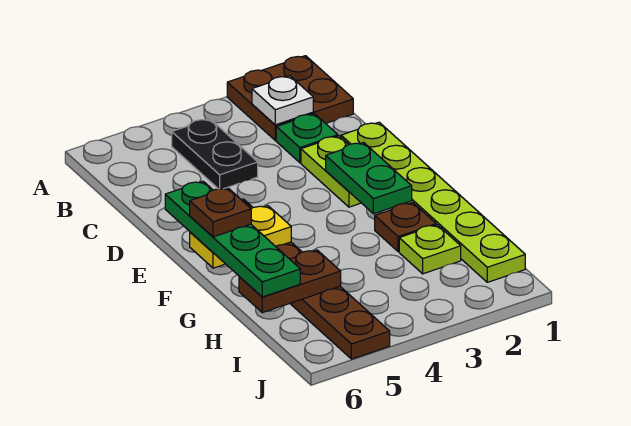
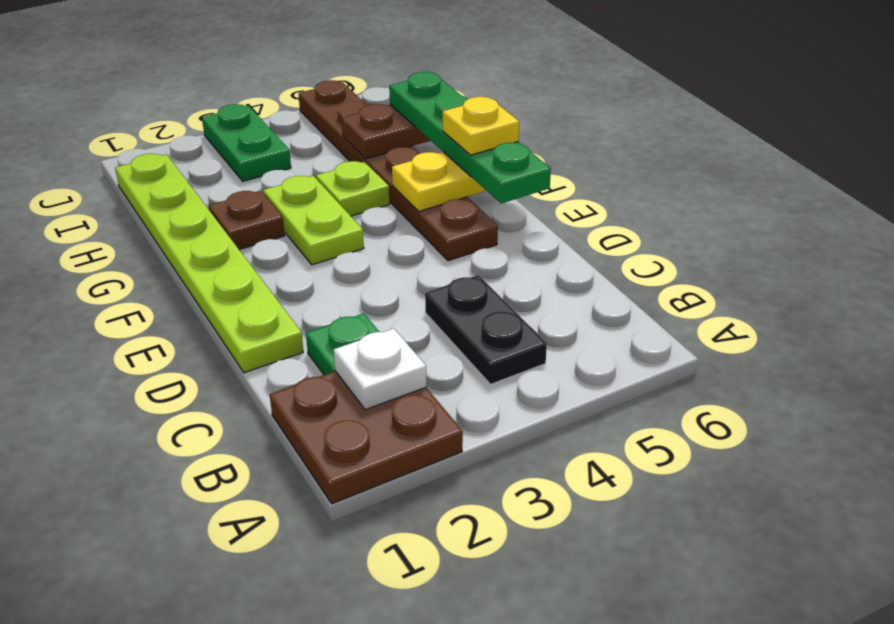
lime plate D2:E2 level 1 -> lime plate F3:G3 level 1
green plate E2:F2 level 2 -> green plate I3:J3 level 1
brown plate F6 level 4 -> yellow plate F6 level 4
lime plate H2 level 1 -> lime plate G4 level 1

